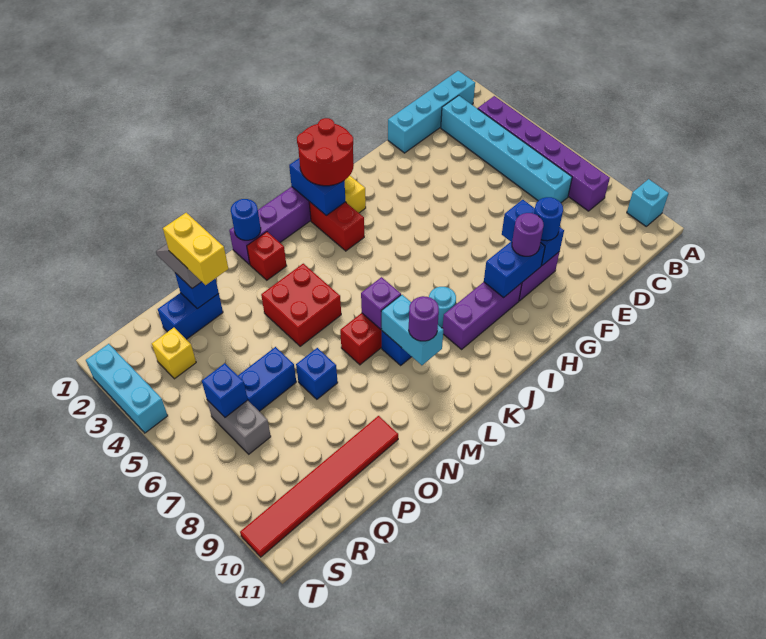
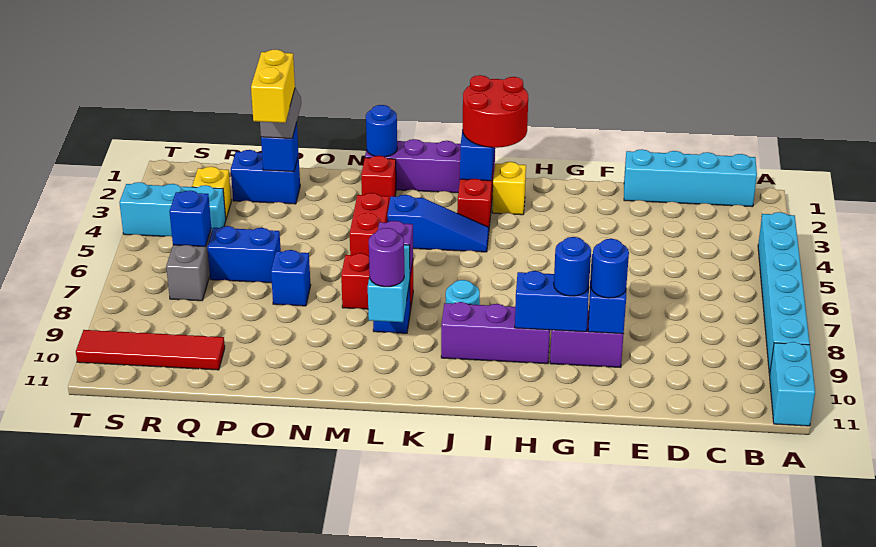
cyan brick A10 level 1 -> cyan brick A10:A11 level 1
purple brick B3:B8 level 1 -> none
cyan brick C2:C7 level 1 -> cyan brick A4:A9 level 1
purple round brick G9 level 3 -> blue round brick G9 level 3
none -> blue slope J4:L4 level 1 top L
red brick M4:N5 level 1 -> red brick M4:M5 level 1
red tile O10:T10 level 1 -> red tile Q10:T10 level 1
cyan brick T2:T4 level 1 -> cyan brick R4:T4 level 1

